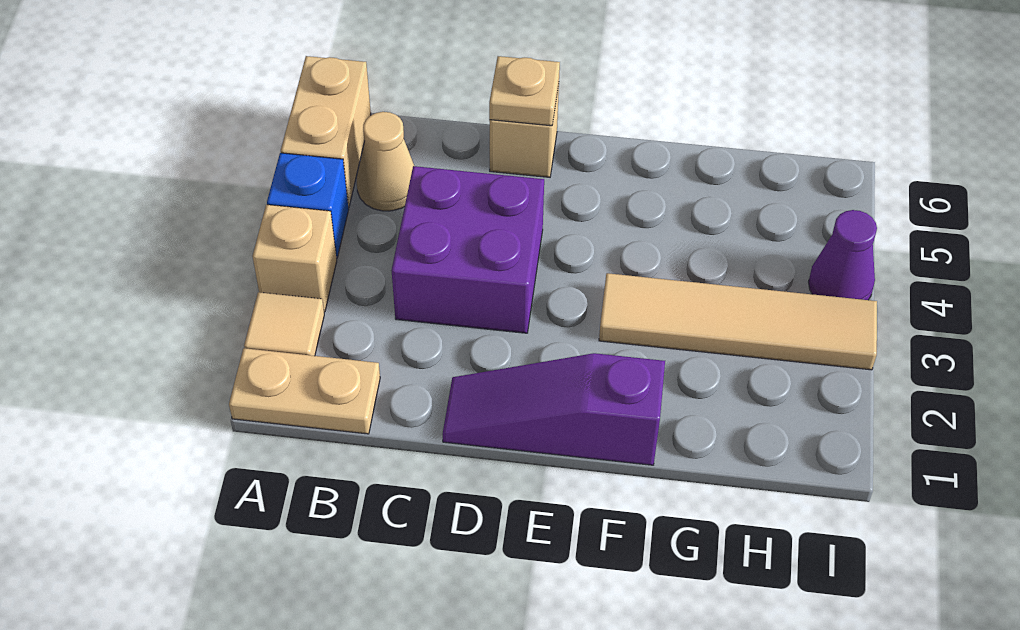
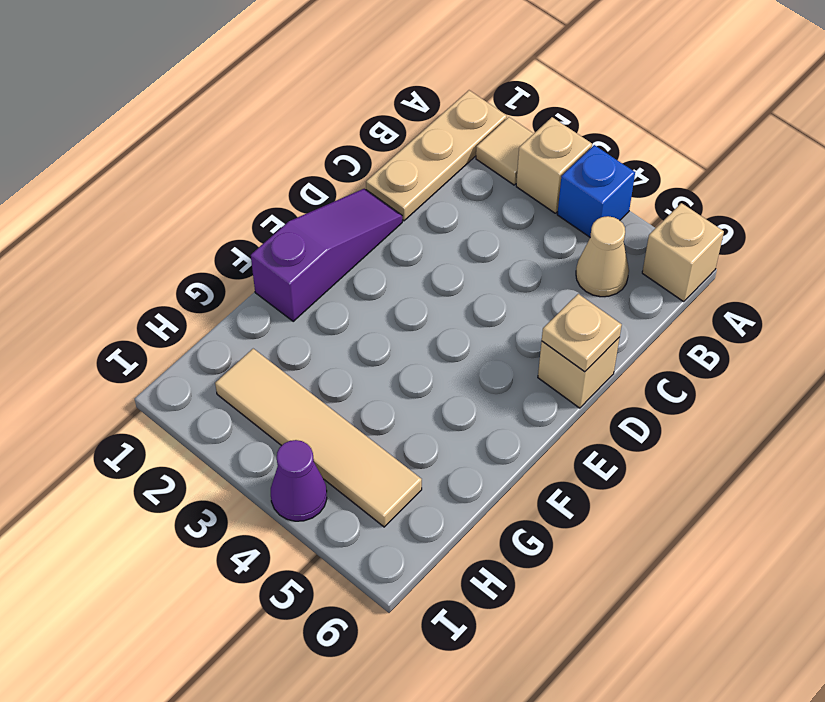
tan plate A1:B1 level 1 -> tan plate A1:C1 level 1
tan brick A5:A6 level 1 -> tan brick A6 level 1
purple brick C3:D4 level 1 -> none
tan tile F3:I3 level 1 -> tan tile H2:H5 level 1

